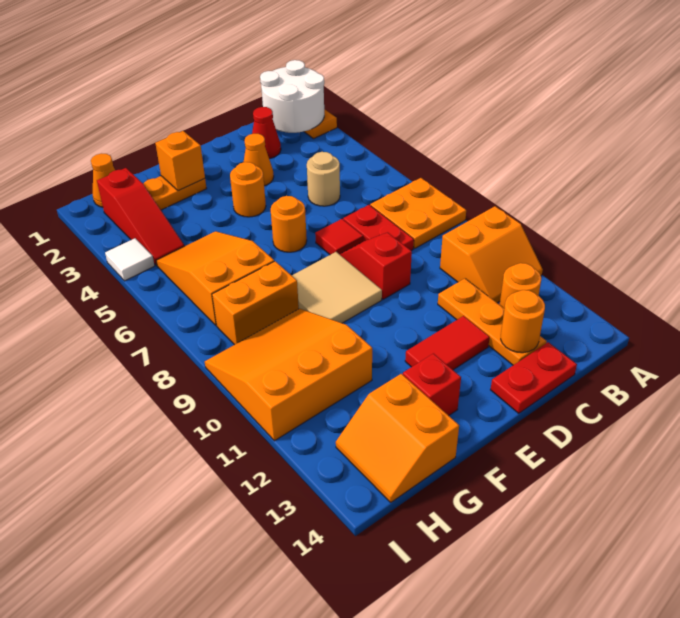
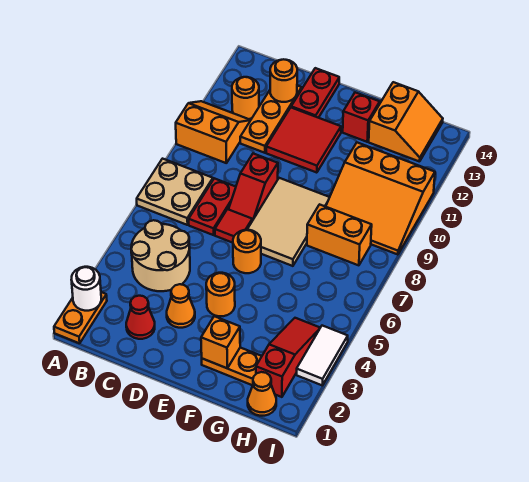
white round brick A1:B2 level 2 -> white round brick A2 level 2
orange plate A7:B8 level 1 -> tan plate A7:B8 level 1
tan round brick C5 level 1 -> tan round brick B4:C5 level 1
red plate C14:D14 level 1 -> red plate D13:D14 level 1
red tile D12:E12 level 1 -> red tile D11:E12 level 1
tan tile E8:F9 level 1 -> tan tile E7:F9 level 1
orange slope G5:H7 level 1 top 7 -> none
white tile I4 level 1 -> white tile I3:I4 level 1

